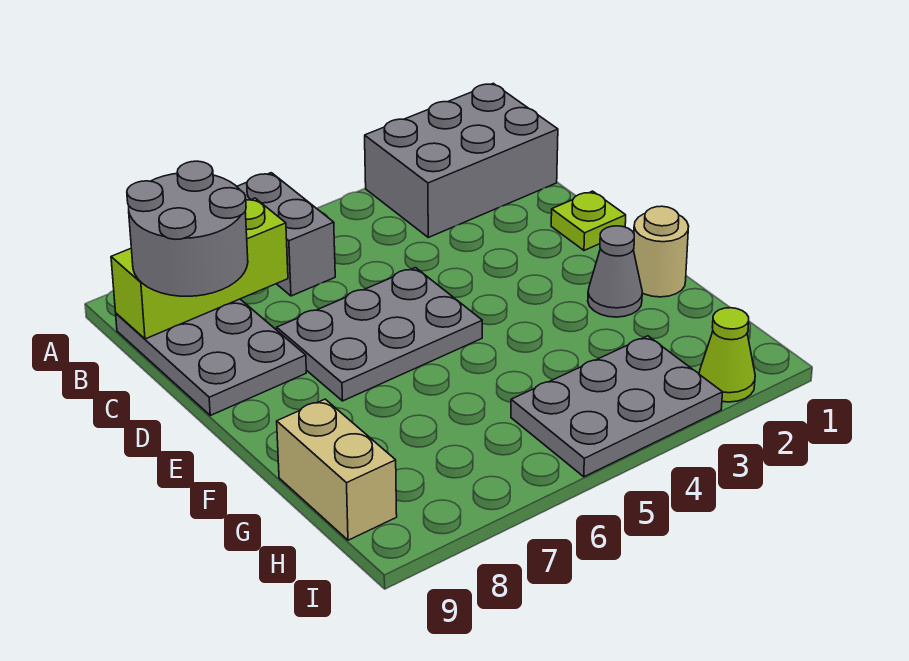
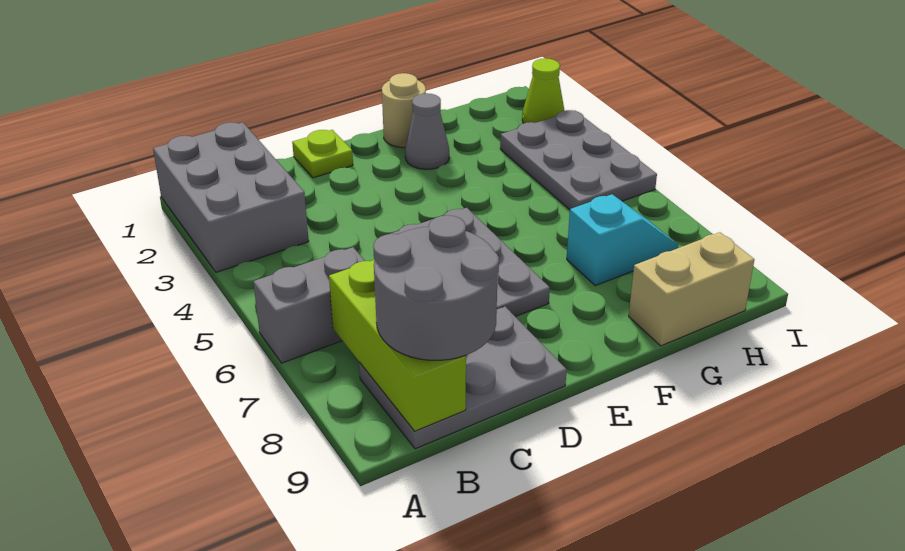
none -> cyan slope G7:H7 level 1 top G

